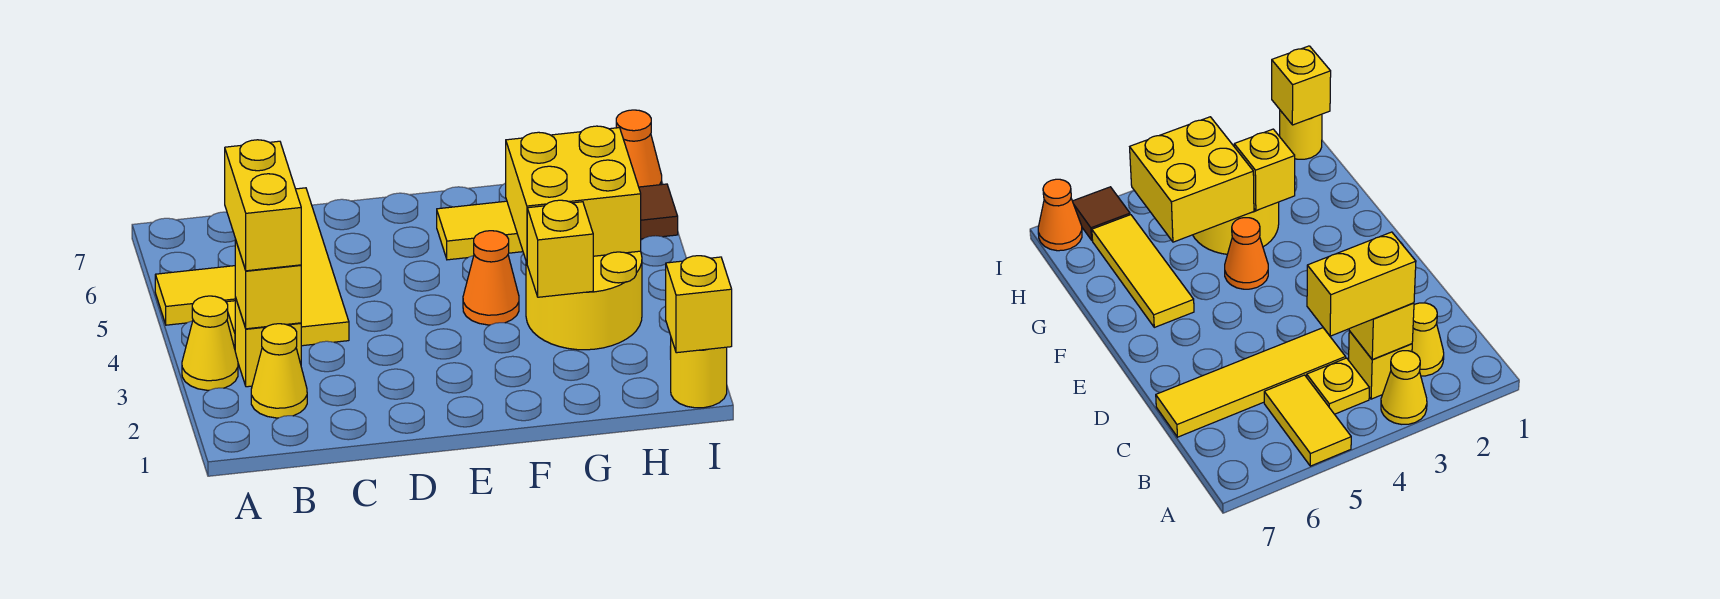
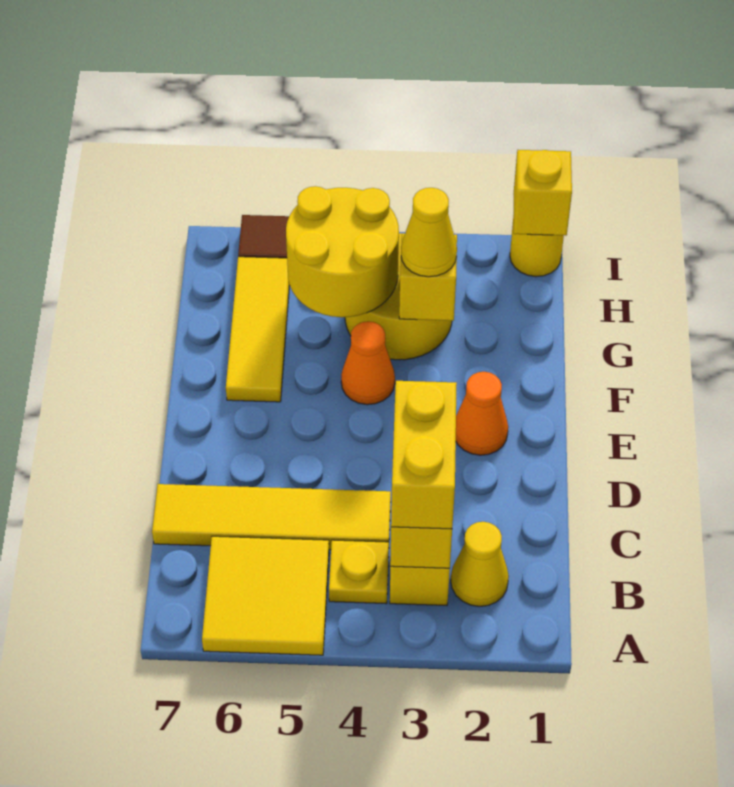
yellow cone A3 level 1 -> yellow cone G3 level 3
yellow tile A5:B5 level 1 -> yellow tile A5:B6 level 1
yellow brick B3:B4 level 3 -> yellow brick B3:C3 level 3
yellow brick G4:H5 level 2 -> yellow round brick G4:H5 level 2
orange cone I7 level 1 -> orange cone E2 level 1

